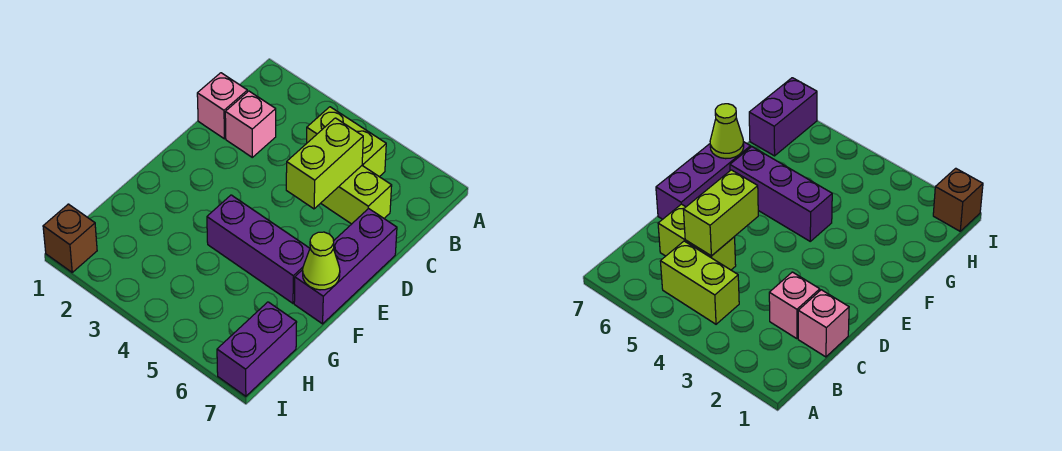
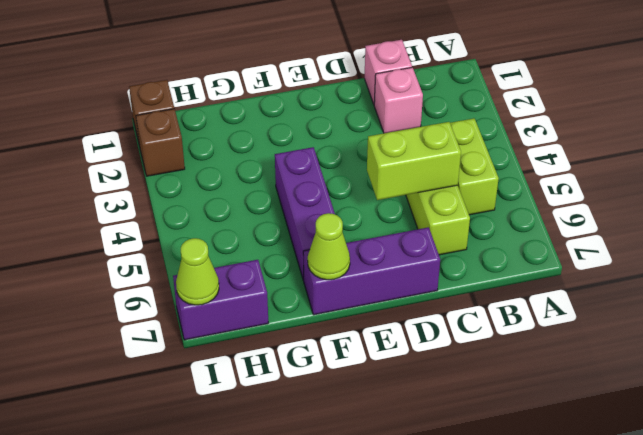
none -> brown brick I2 level 1
none -> lime cone I7 level 2

